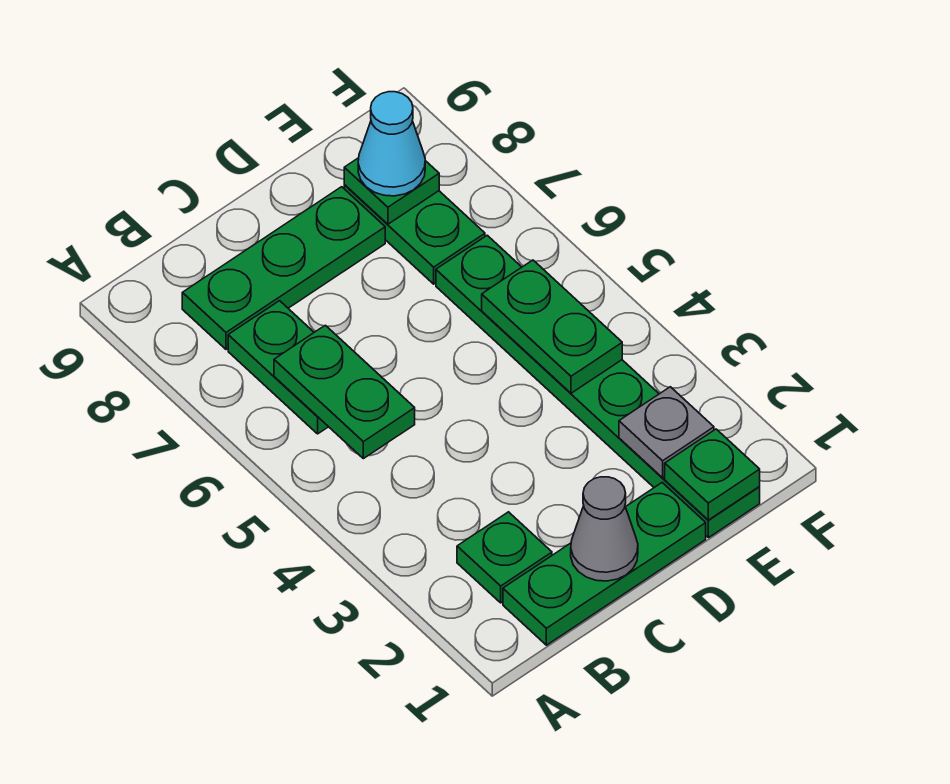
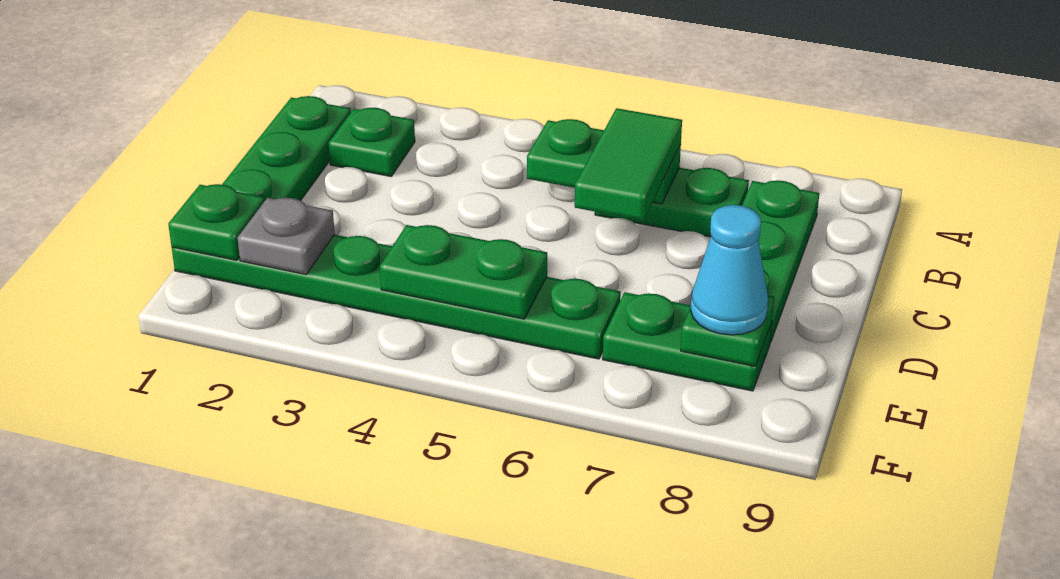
none -> green tile B6:C6 level 3
grey cone C1 level 2 -> none

